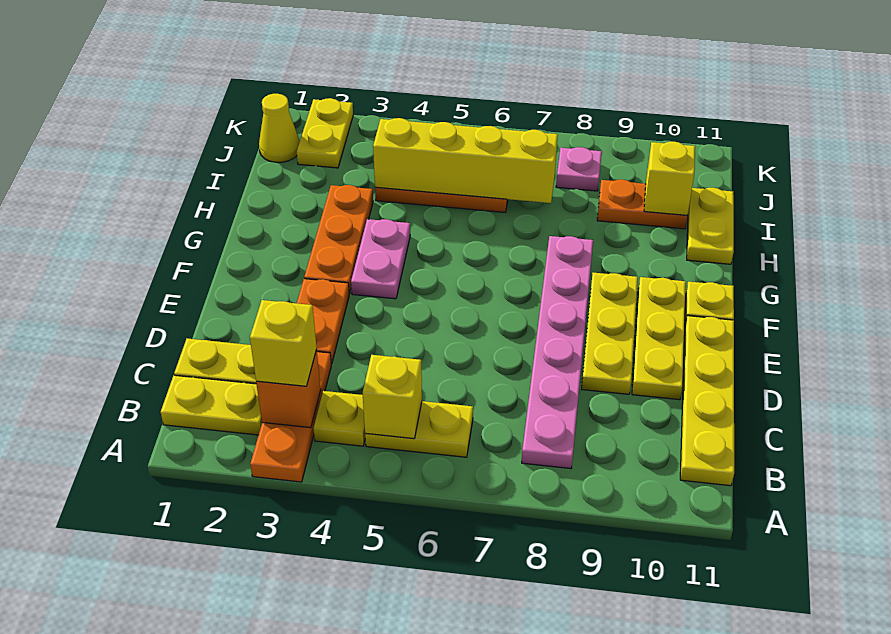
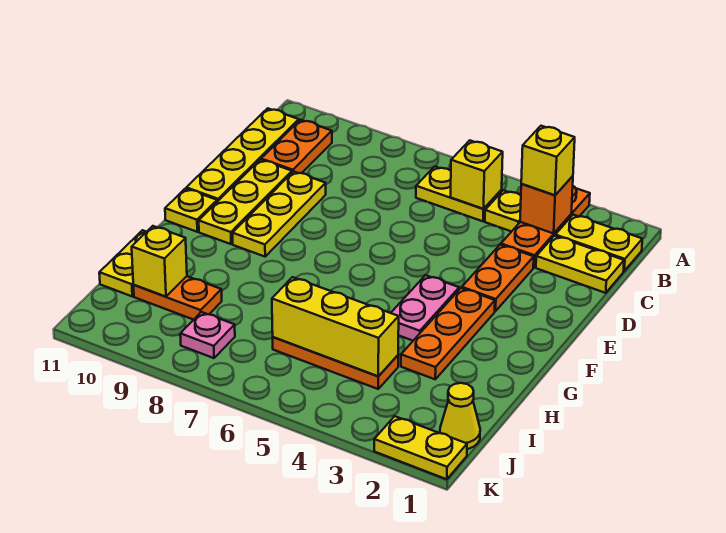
pink plate B8:G8 level 1 -> none
none -> orange plate B10:C10 level 1
yellow brick I4:I7 level 2 -> yellow brick I4:I6 level 2
yellow plate J2:K2 level 1 -> yellow plate K1:K2 level 1

